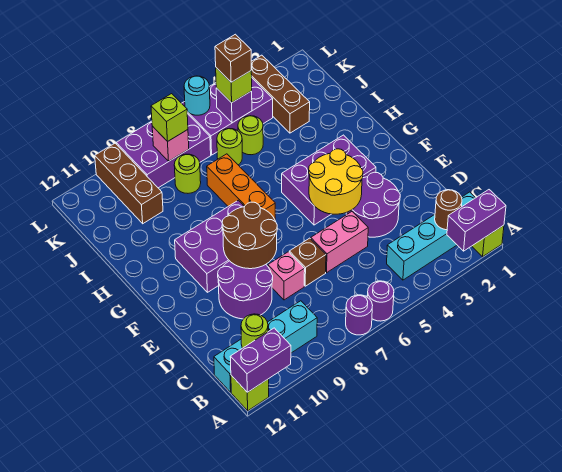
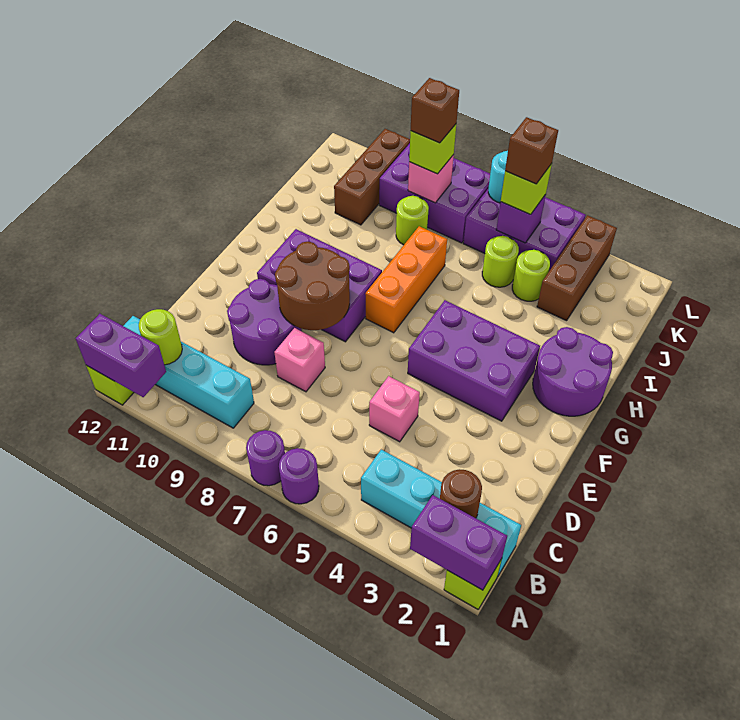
purple round brick D3:E4 level 1 -> purple round brick G1:H2 level 1
pink brick D5:D6 level 1 -> pink brick D5 level 1
brown brick D7 level 1 -> brown brick K8 level 4
yellow round brick E4:F5 level 2 -> none
lime round brick J6 level 1 -> lime round brick J4 level 1

